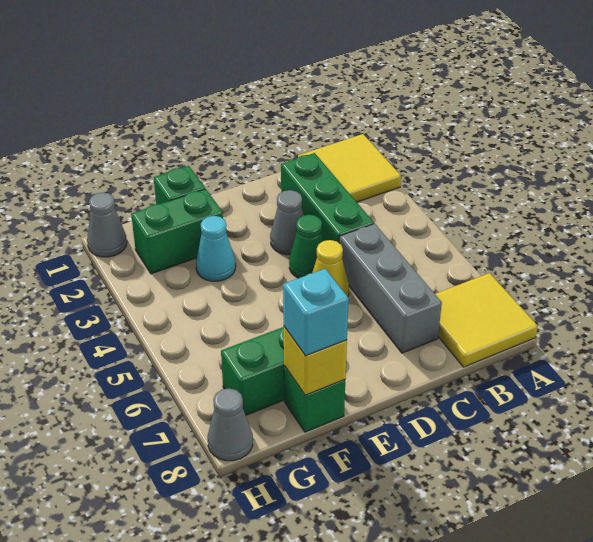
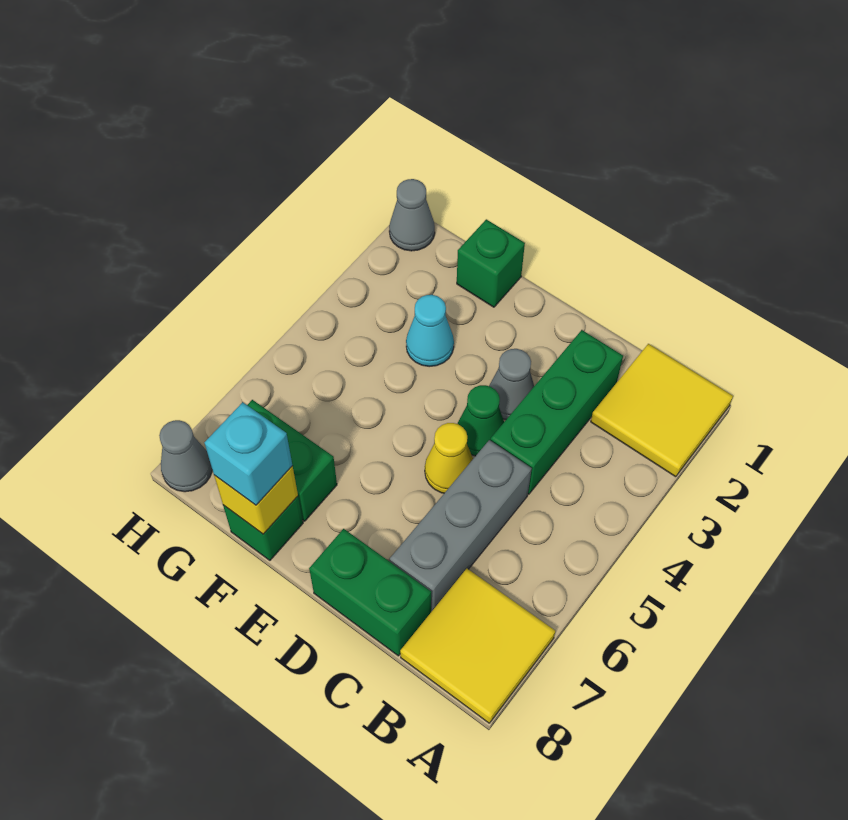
green brick F2:G2 level 1 -> green brick C8:D8 level 1

